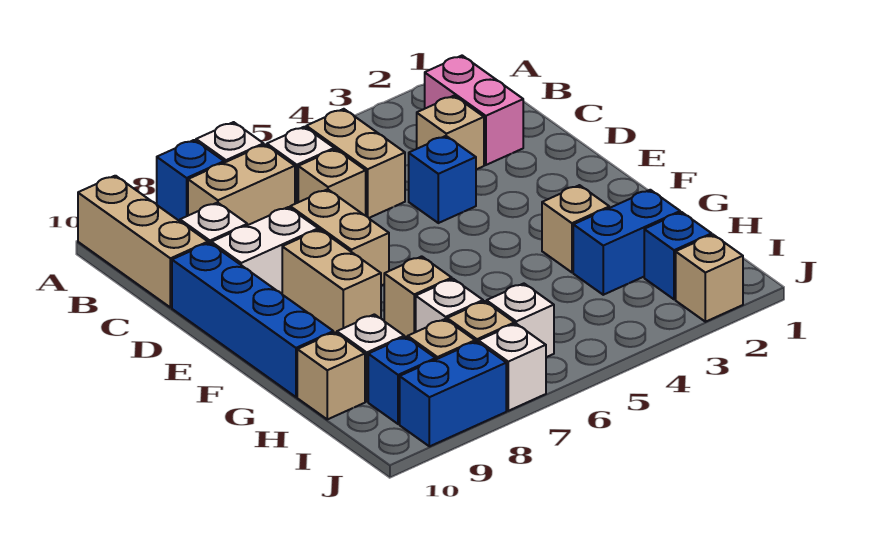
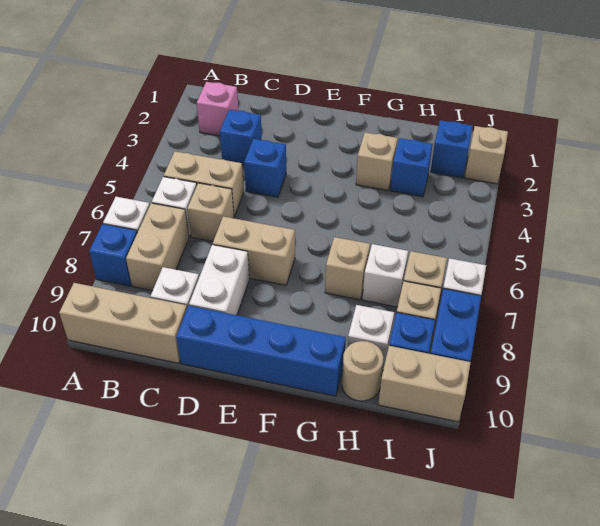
pink brick B2:C2 level 1 -> pink brick B2 level 1
tan brick C3 level 1 -> blue brick C3 level 1
tan brick E8:F8 level 1 -> tan brick I10:J10 level 1
blue brick H2:H3 level 1 -> blue brick H3 level 1
tan brick H10 level 1 -> tan round brick H10 level 1
white brick I6 level 1 -> none

